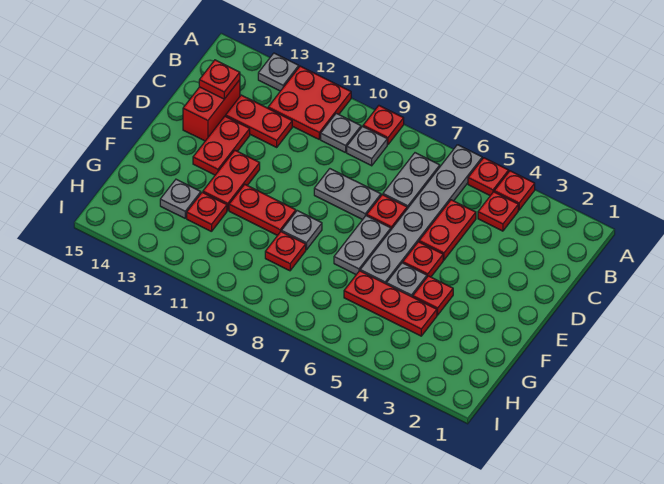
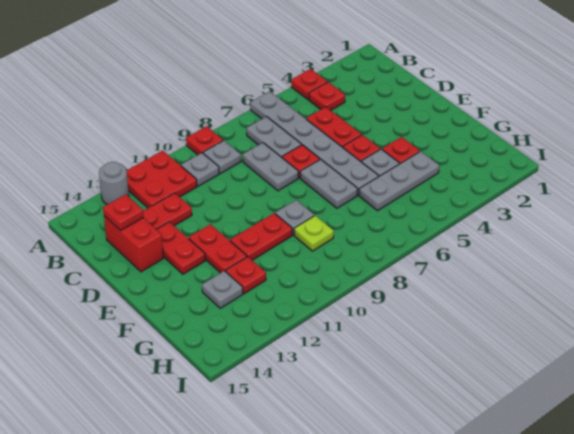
red plate A5 level 1 -> none
grey plate A13 level 1 -> grey round brick A13 level 1
grey plate D8:D9 level 1 -> grey plate C8:D8 level 1
red plate G4:G6 level 1 -> grey plate G4:G6 level 1
red plate G9 level 1 -> lime plate G9 level 1

